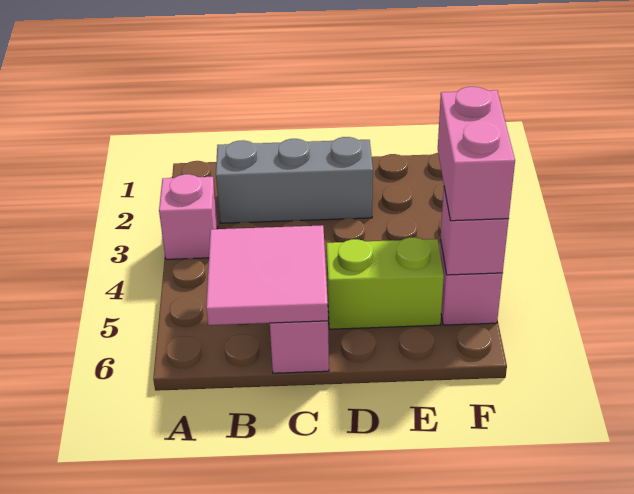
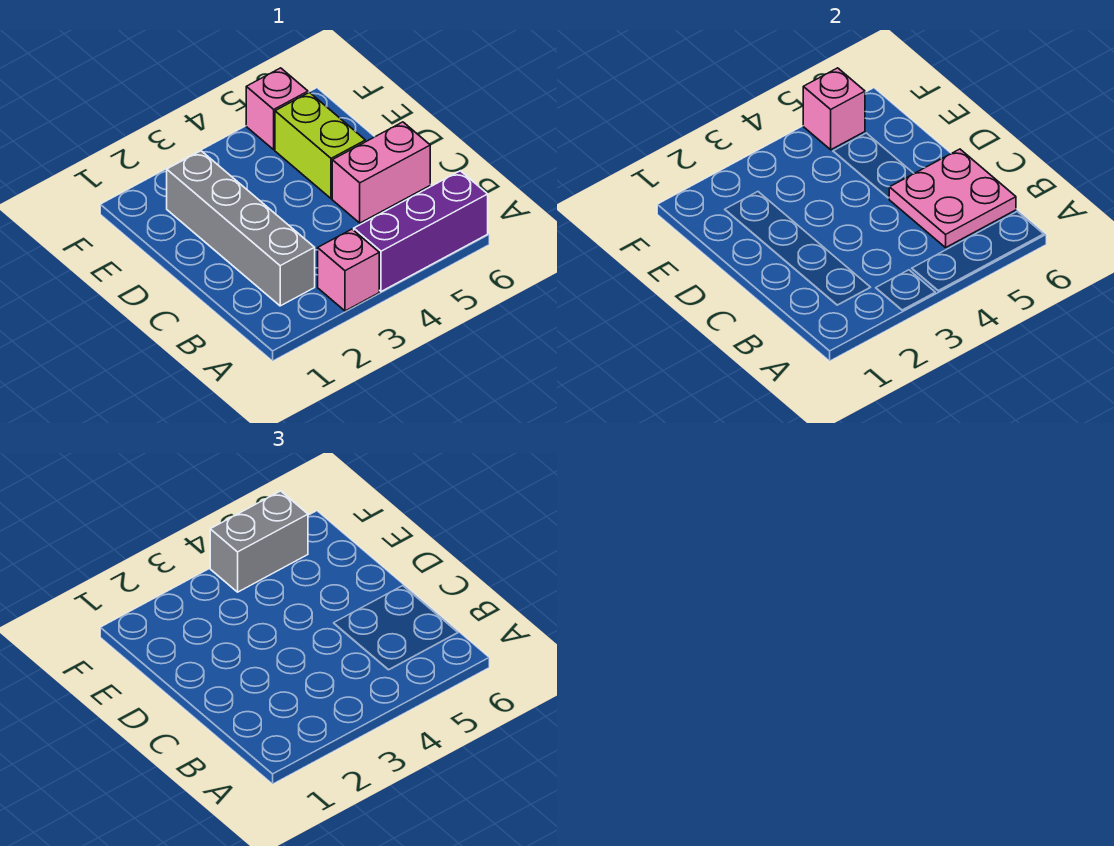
none -> purple brick A4:A6 level 1
grey brick B2:D2 level 1 -> grey brick B2:E2 level 1
pink tile B5:C6 level 2 -> pink plate B5:C6 level 2
pink brick F4:F5 level 3 -> grey brick F4:F5 level 3

